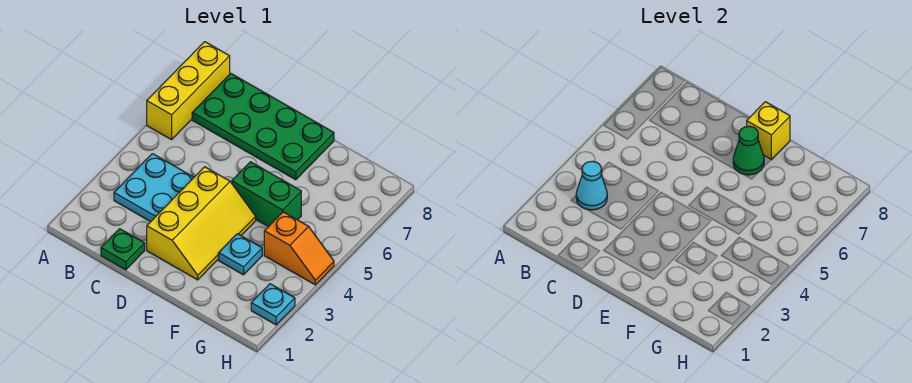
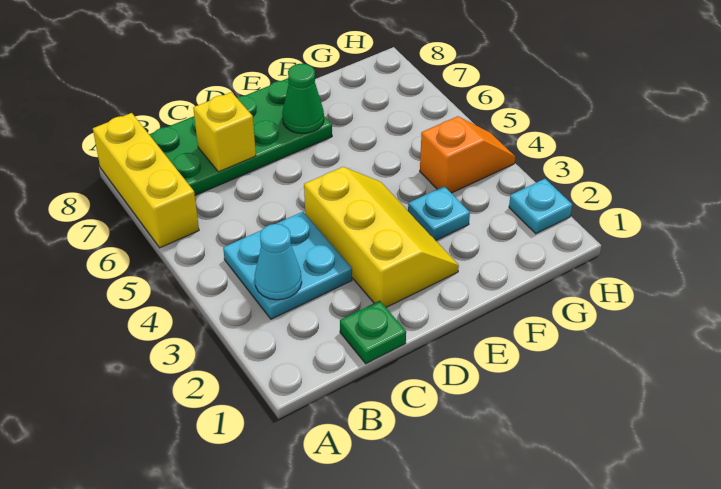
green brick E5:F5 level 1 -> none
yellow brick E8 level 2 -> yellow brick C7 level 2

